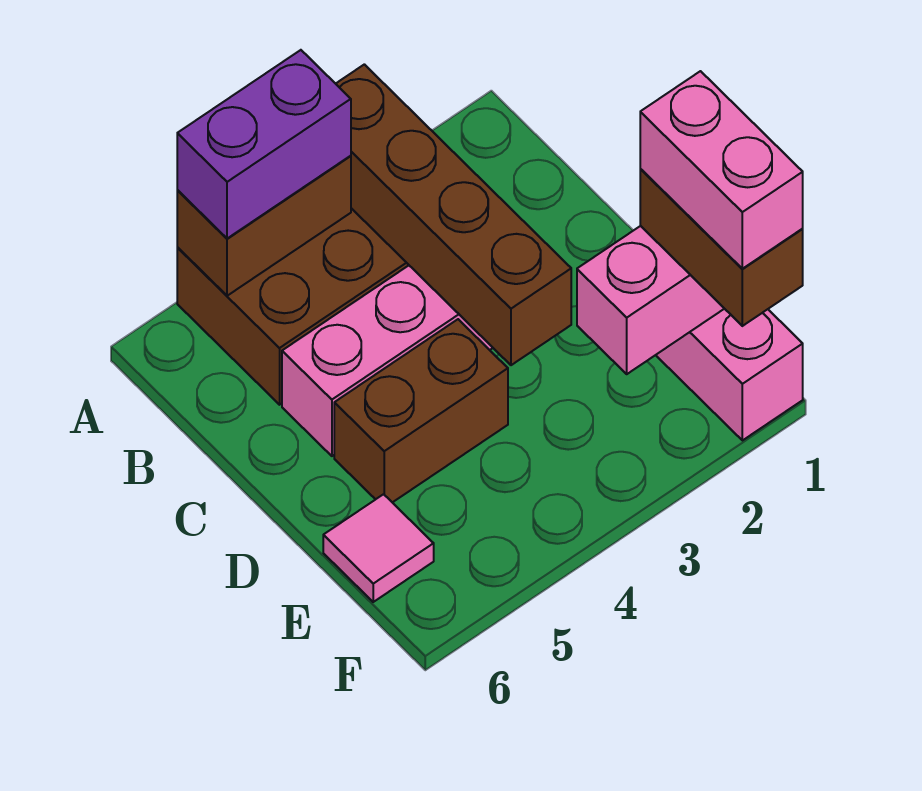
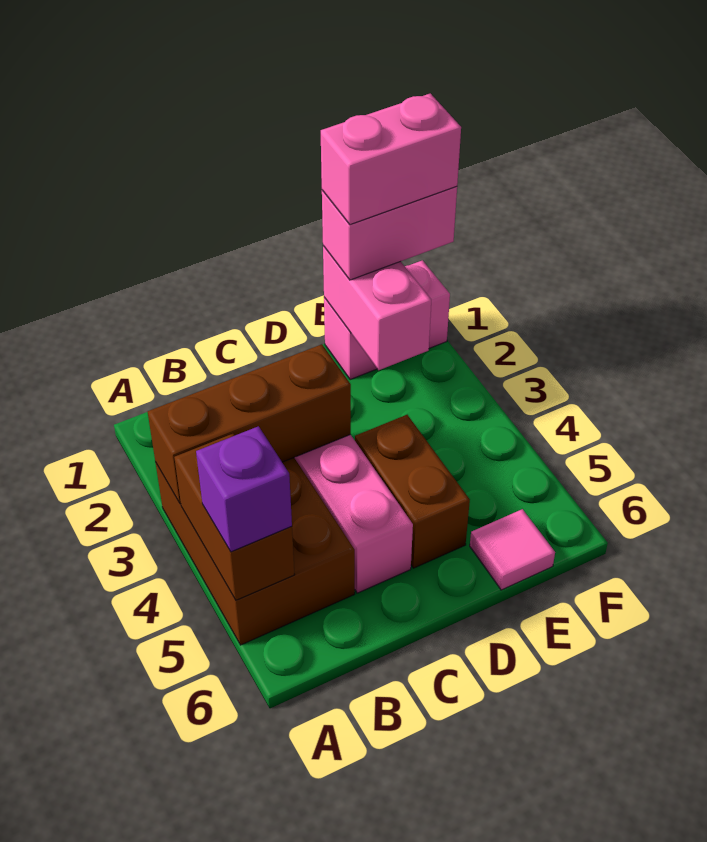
brown brick A3:D3 level 2 -> brown brick A3:C3 level 2
purple brick A4:A5 level 3 -> purple brick A5 level 3
brown brick E1:F1 level 3 -> pink brick E1:F1 level 3

